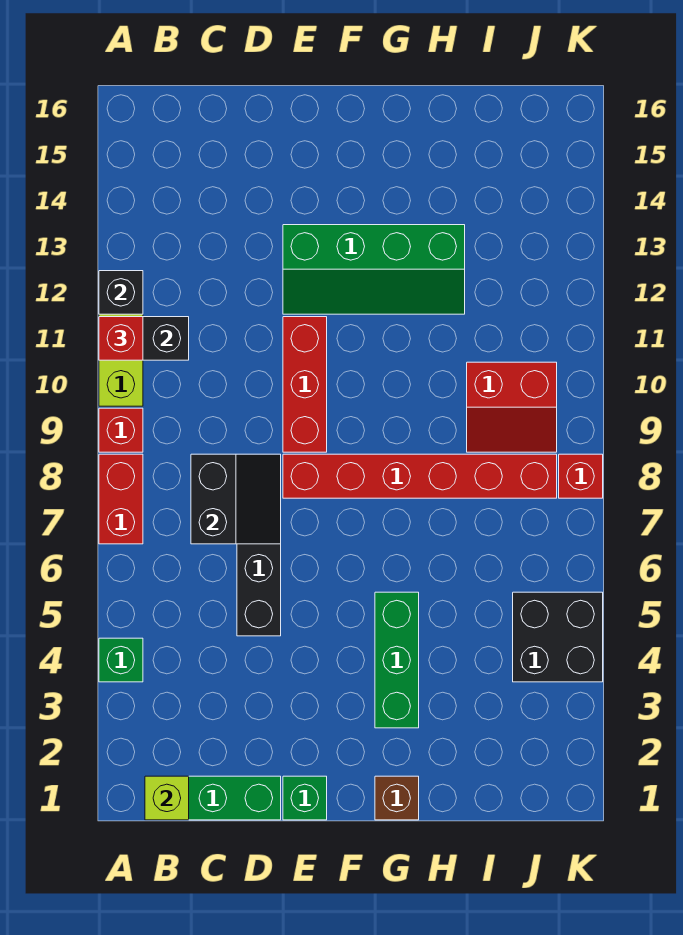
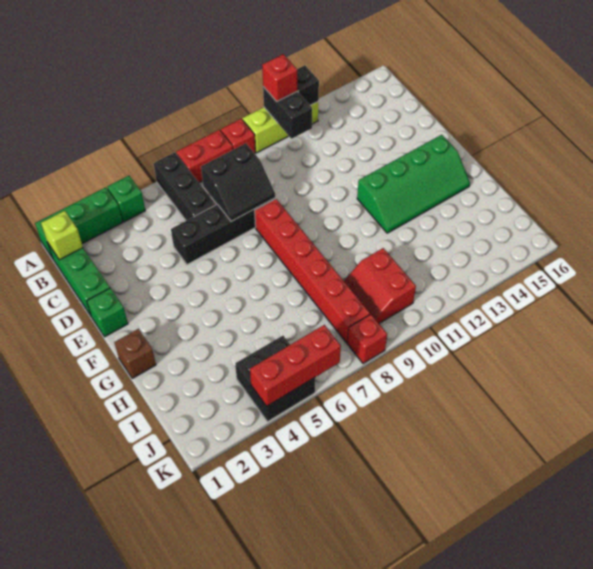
none -> black brick A6:C6 level 1
red brick E9:E11 level 1 -> red brick K4:K6 level 2
green slope E12:H13 level 1 top 13 -> green slope F12:G15 level 1 top F
green brick G3:G5 level 1 -> green brick A1:A3 level 1

